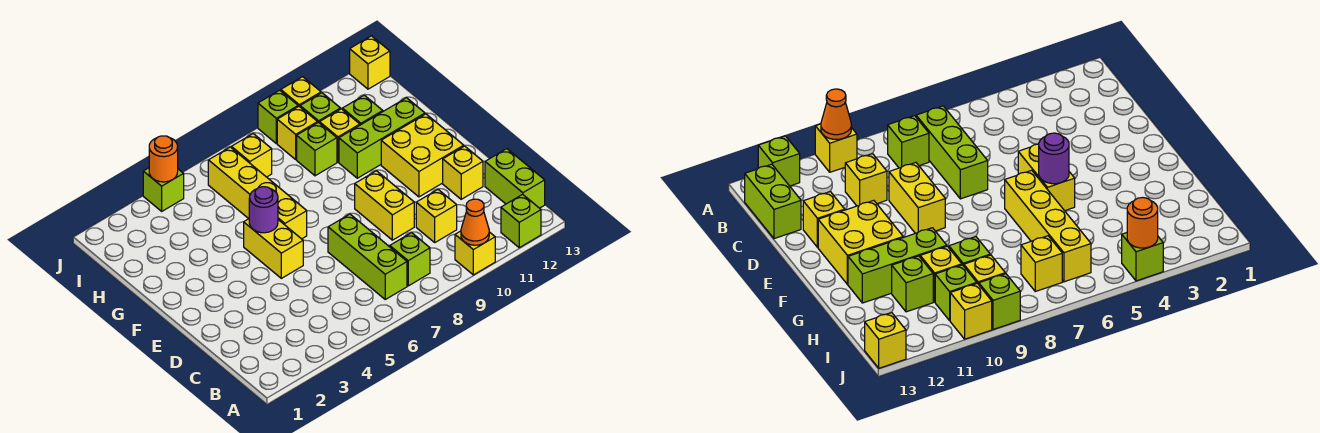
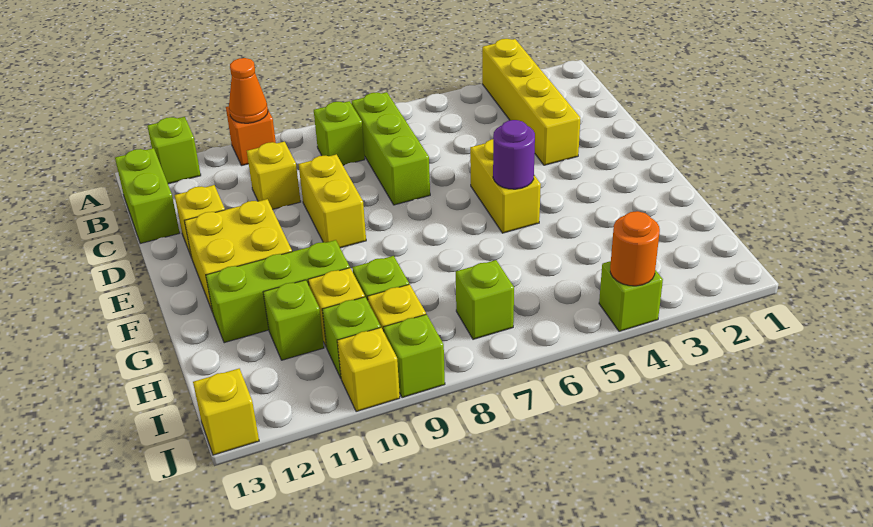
yellow brick A10 level 1 -> orange brick A10 level 1
yellow brick F6:I6 level 1 -> yellow brick A3:D3 level 1
yellow brick I7 level 1 -> lime brick I7 level 1

